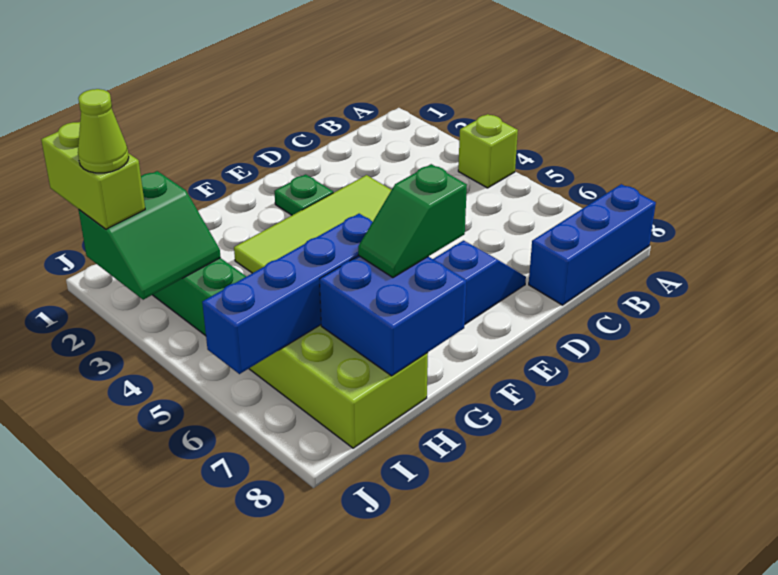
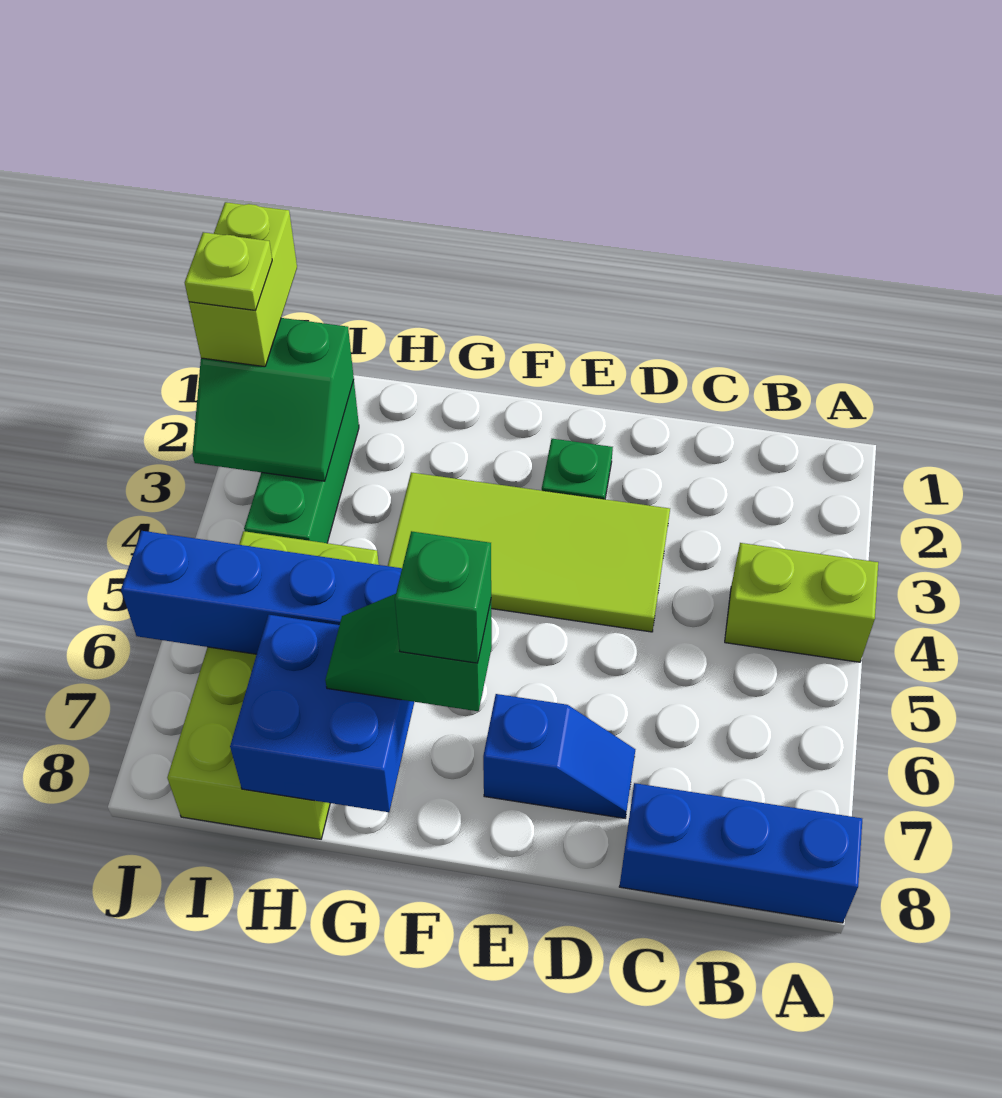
lime brick A4 level 1 -> lime brick A4:B4 level 1
none -> green brick F7 level 4
lime cone J2 level 4 -> lime plate J2 level 4

